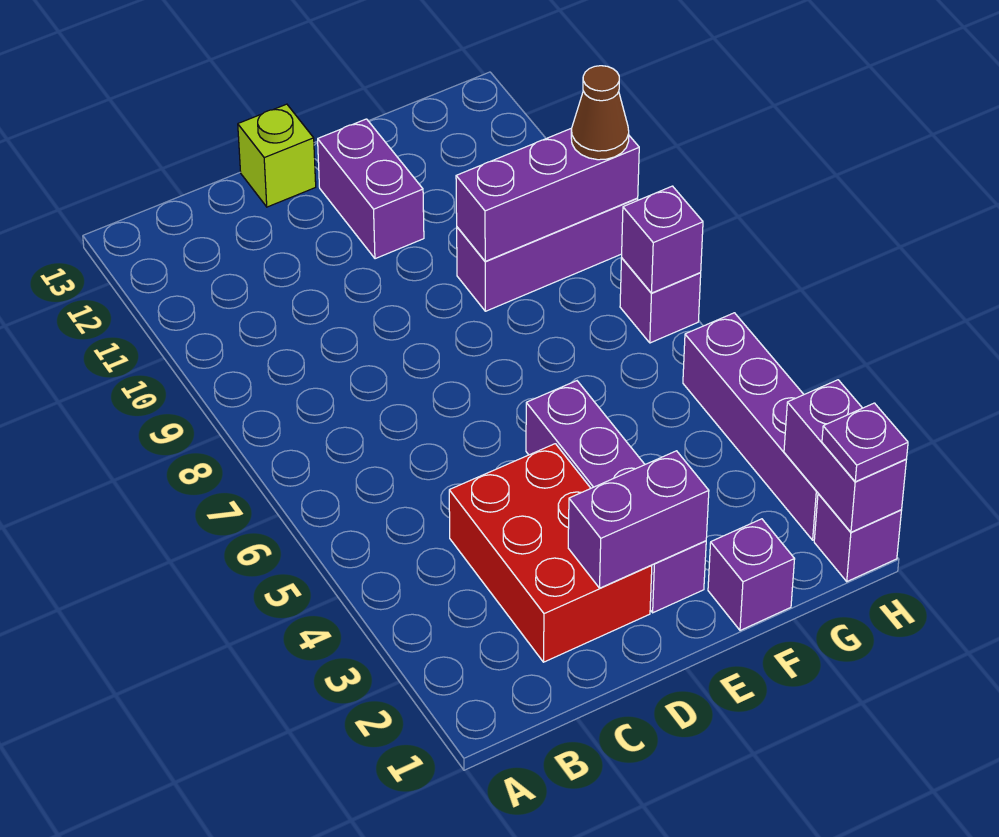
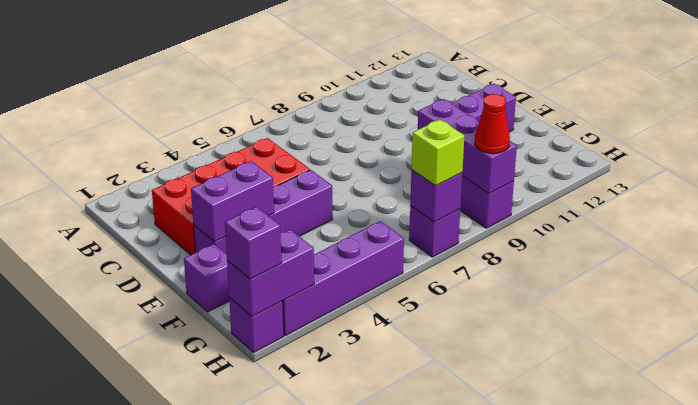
red brick C2:D4 level 1 -> red brick C2:D5 level 1
purple brick D2:E2 level 2 -> purple brick E2:E3 level 2
lime brick D13 level 1 -> lime brick H7 level 3
purple plate H1 level 3 -> purple brick H1 level 3
brown cone H9 level 3 -> red cone H9 level 3

